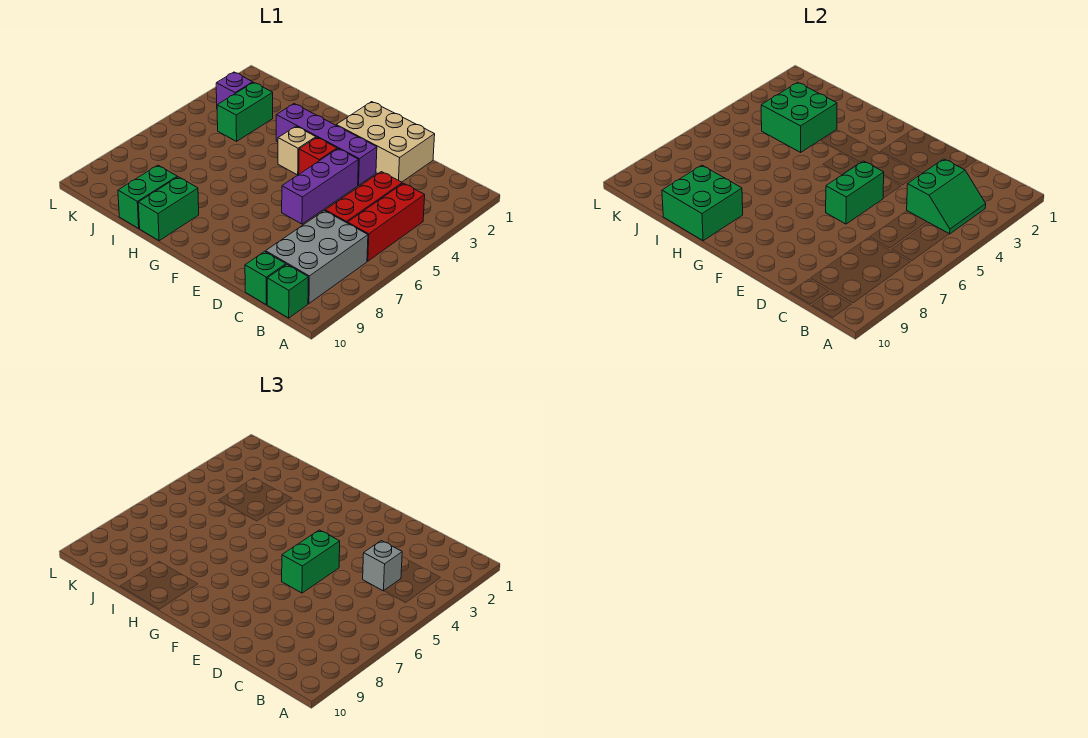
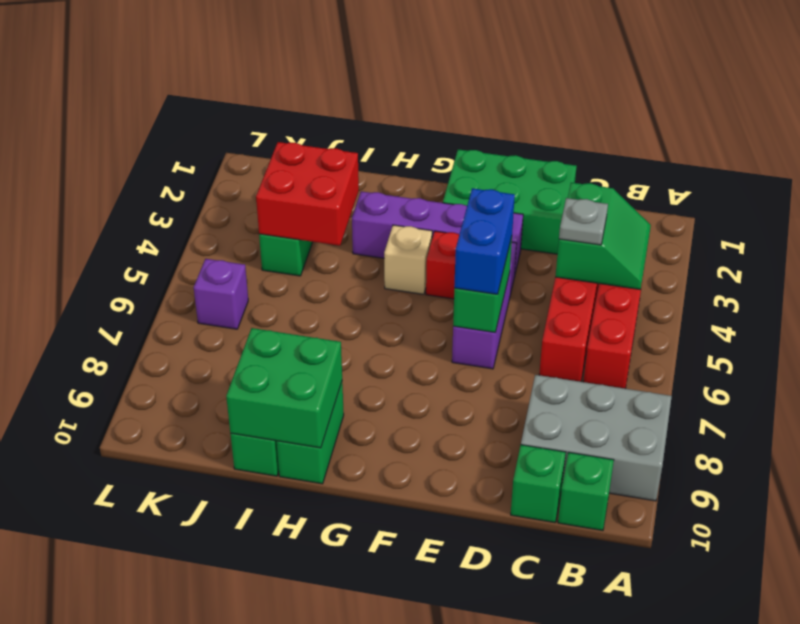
grey brick B7:C9 level 1 -> grey brick A8:C9 level 1
grey brick C4 level 3 -> grey plate C4 level 3
tan brick D1:F2 level 1 -> green brick D1:F2 level 1
green brick E5:E6 level 3 -> blue brick E5:E6 level 3
green brick I3:J4 level 2 -> red brick I3:J4 level 2
purple brick K3 level 1 -> purple brick K6 level 1

